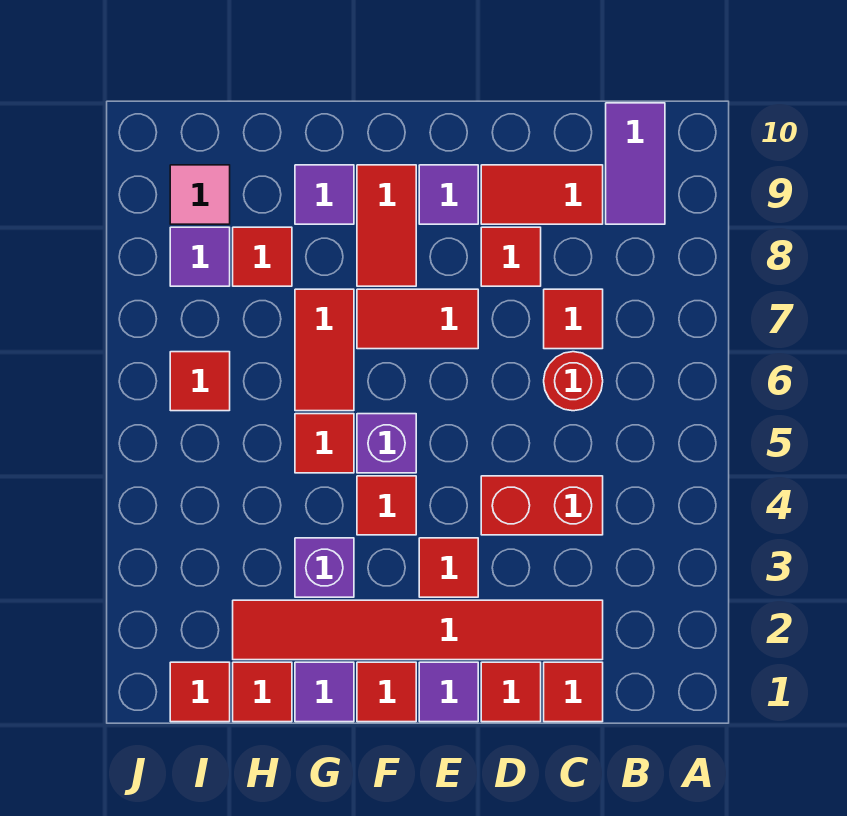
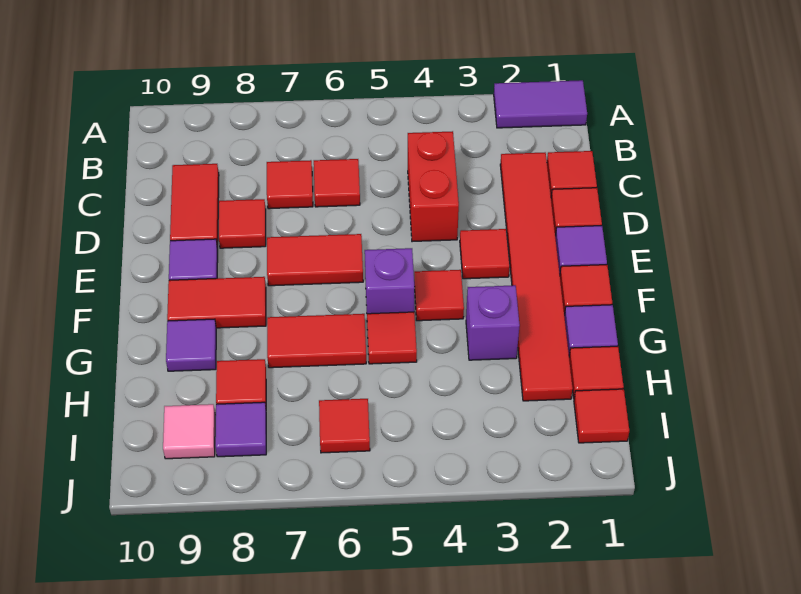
purple tile B9:B10 level 1 -> purple tile A1:A2 level 1
red round brick C6 level 1 -> red tile C6 level 1
red tile E7:F7 level 1 -> red tile E6:E7 level 1

